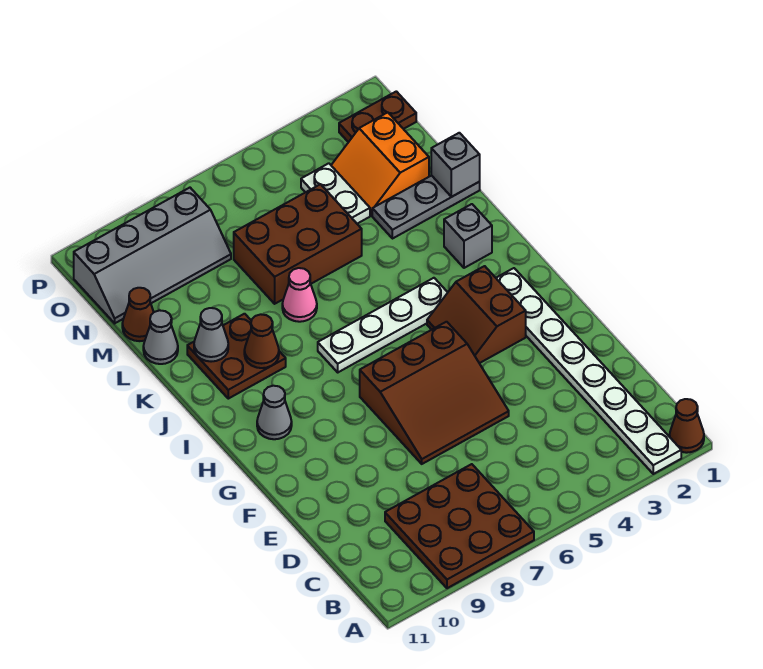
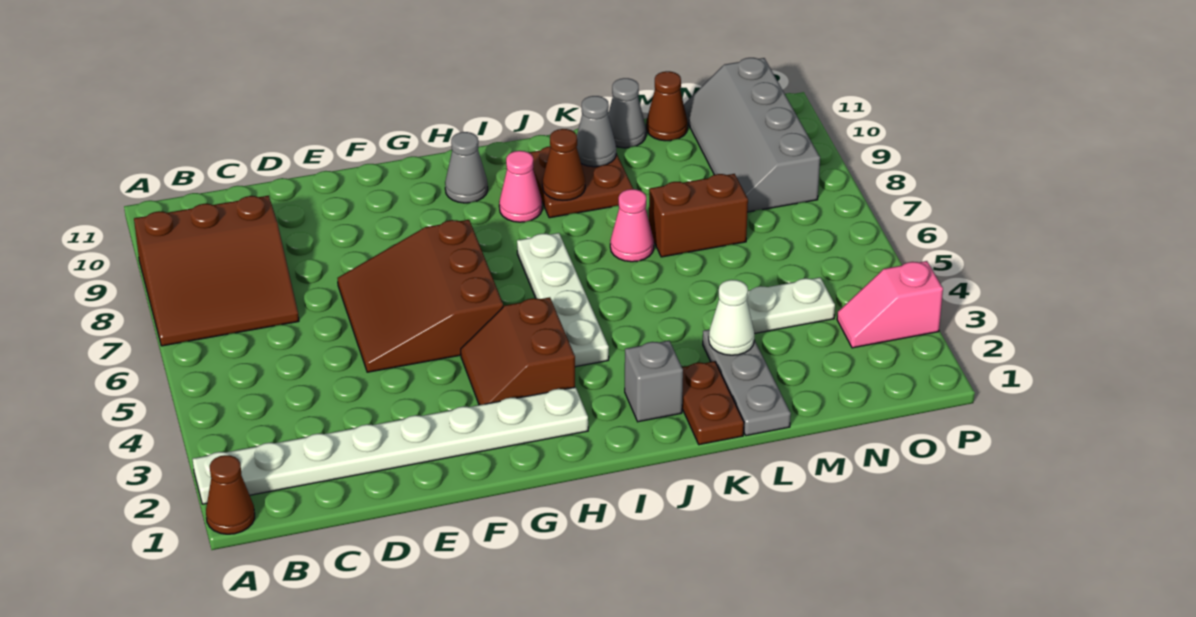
brown plate A7:C9 level 1 -> brown slope A7:C9 level 1 top 9
brown slope G3:H4 level 1 top 3 -> brown slope G3:H4 level 1 top H
none -> pink cone I9 level 1
grey brick L1 level 2 -> none
none -> white cone L3 level 2
brown brick L5:M7 level 1 -> brown brick L7:M7 level 1
orange slope M2:N3 level 1 top 2 -> none
brown plate O1:O2 level 1 -> brown plate K1:K2 level 1
none -> pink slope O3:P3 level 1 top P

